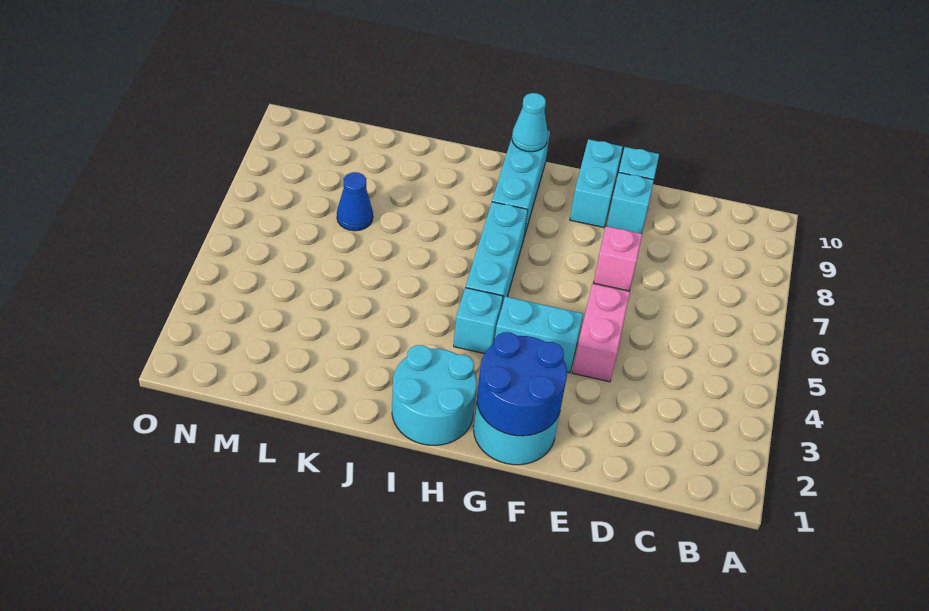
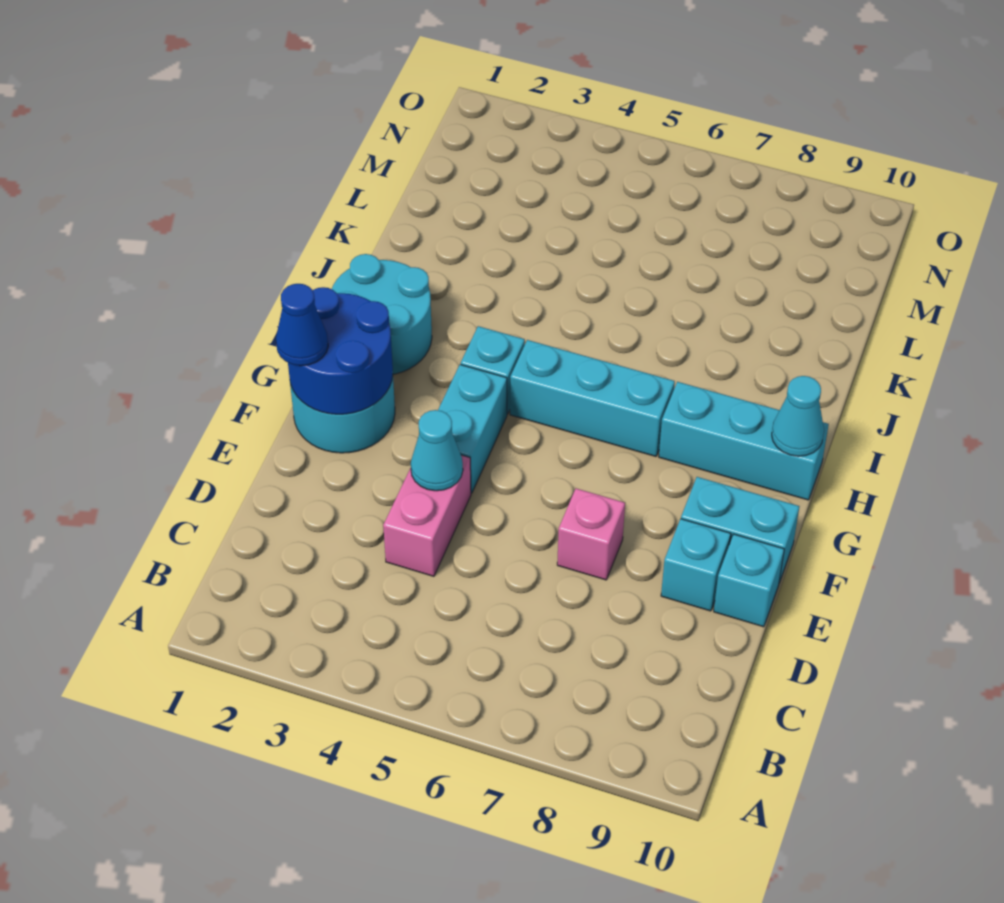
pink brick E4:E5 level 1 -> pink brick D4:E4 level 1
none -> cyan cone E4 level 2
blue cone L7 level 1 -> blue cone F1 level 3

